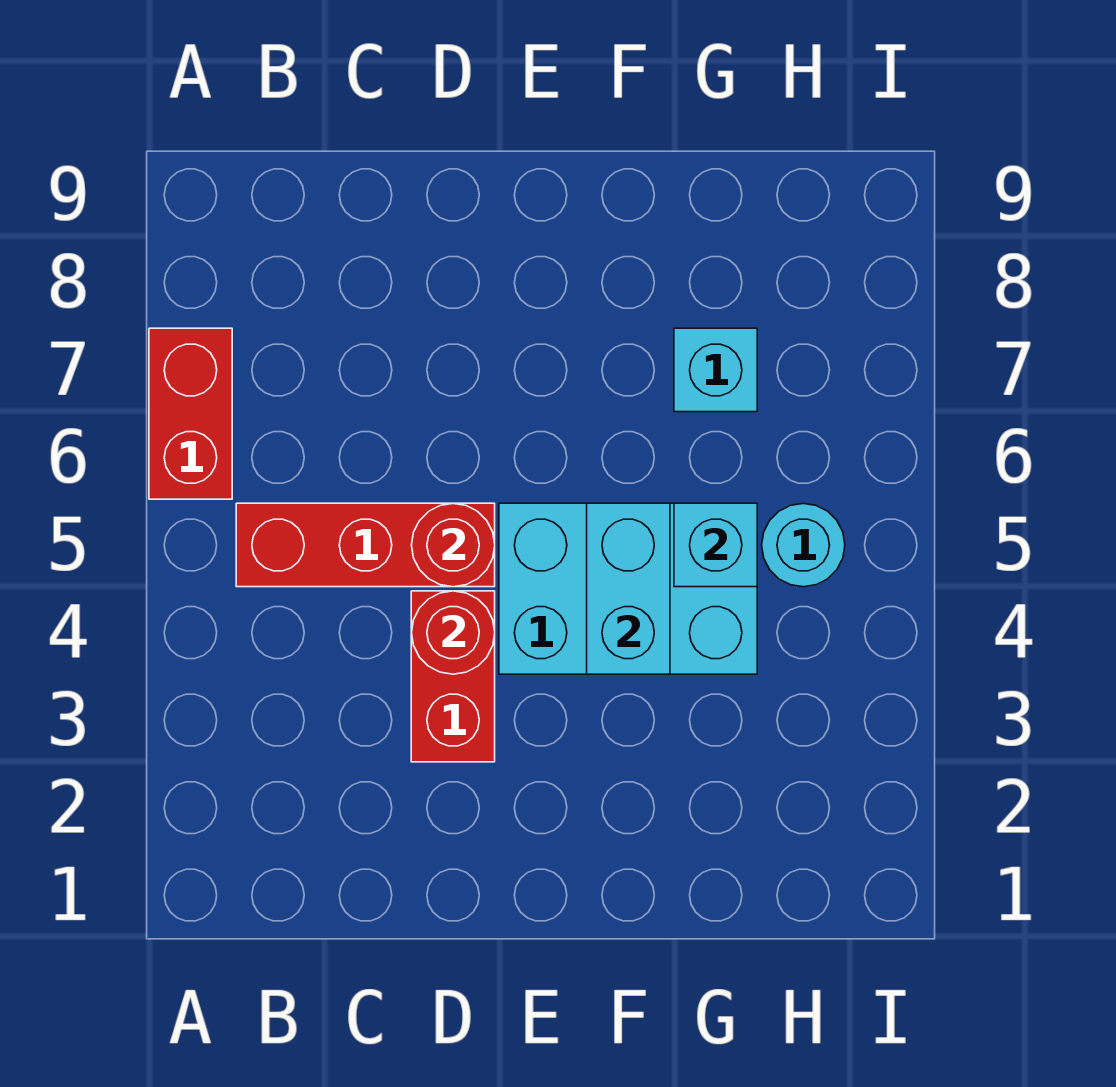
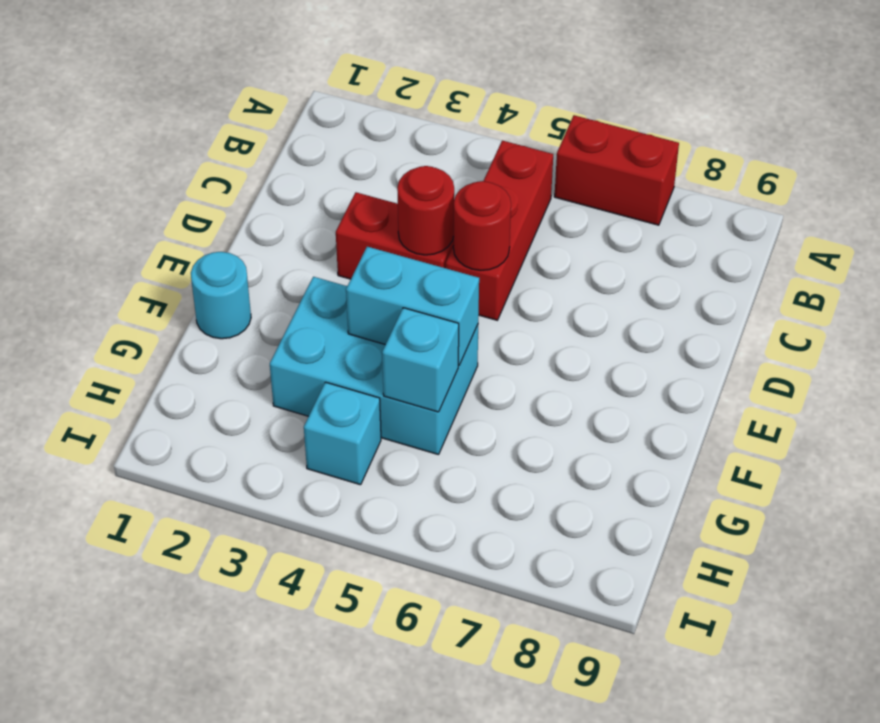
cyan brick E4:G5 level 1 -> cyan brick F3:G5 level 1
cyan brick G7 level 1 -> cyan brick H4 level 1
cyan round brick H5 level 1 -> cyan round brick F1 level 1

